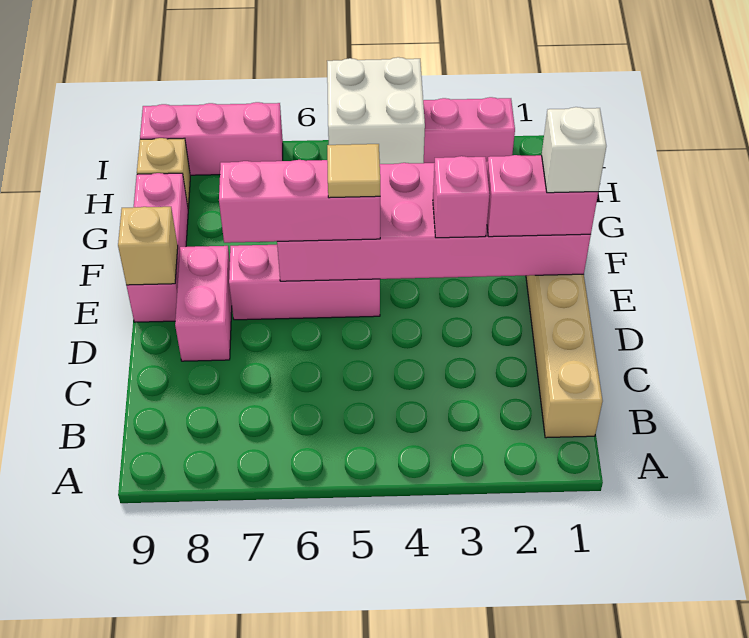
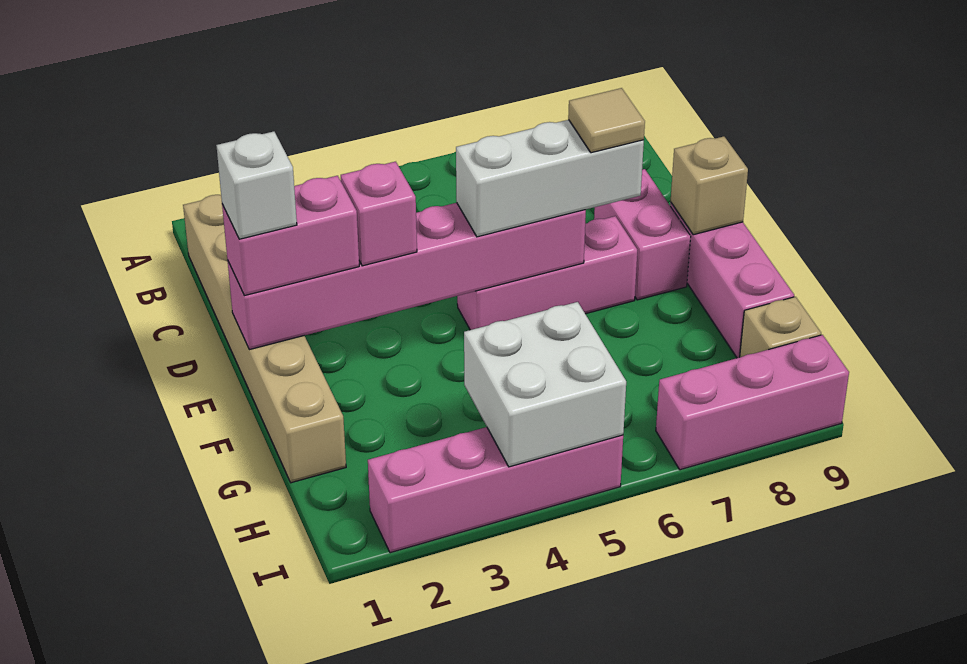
pink brick E1:F6 level 2 -> pink brick E1:E6 level 2
pink brick E5:E7 level 3 -> white brick E5:E7 level 3
tan tile E5 level 4 -> tan tile E7 level 4

